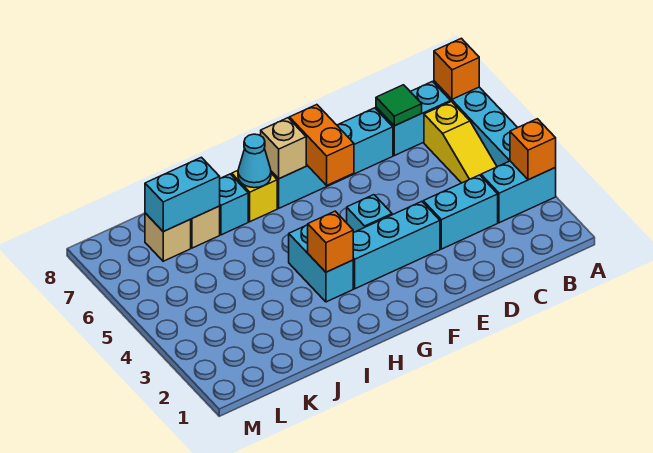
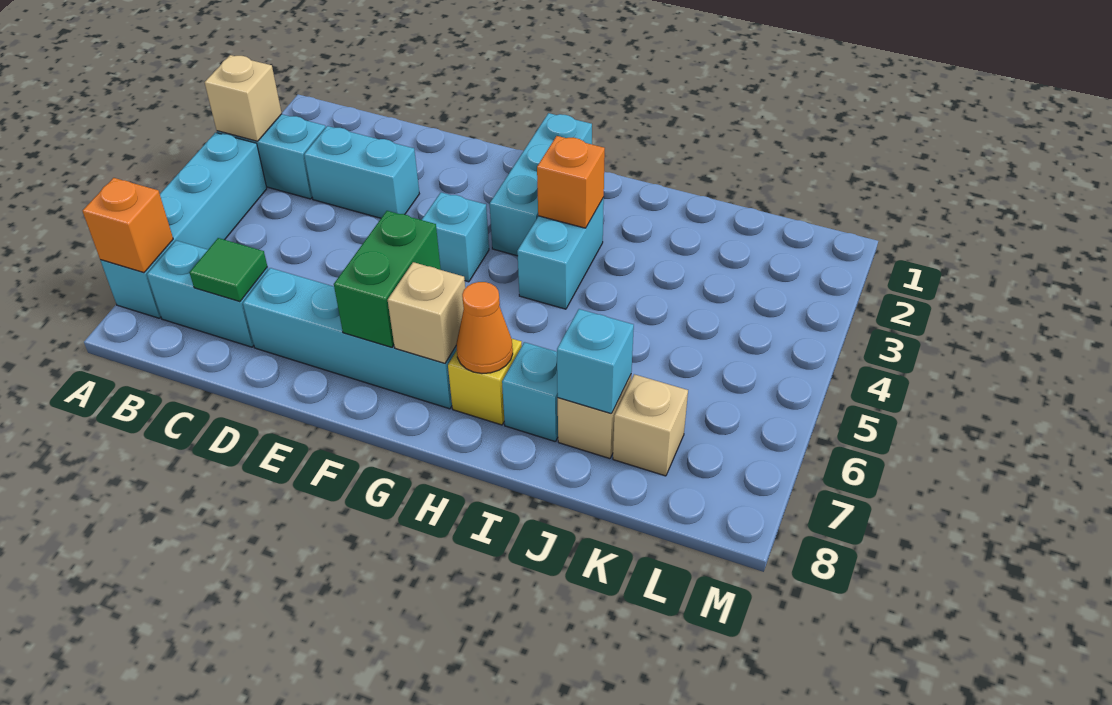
orange brick A3 level 2 -> tan brick A3 level 2
yellow slope B4:B6 level 1 top 6 -> none
cyan brick E3:G3 level 1 -> cyan brick G1:G3 level 1
orange brick F6:F7 level 2 -> green brick F6:F7 level 2
cyan cone H7 level 2 -> orange cone H7 level 2
cyan brick J7:K7 level 2 -> cyan brick J7 level 2

